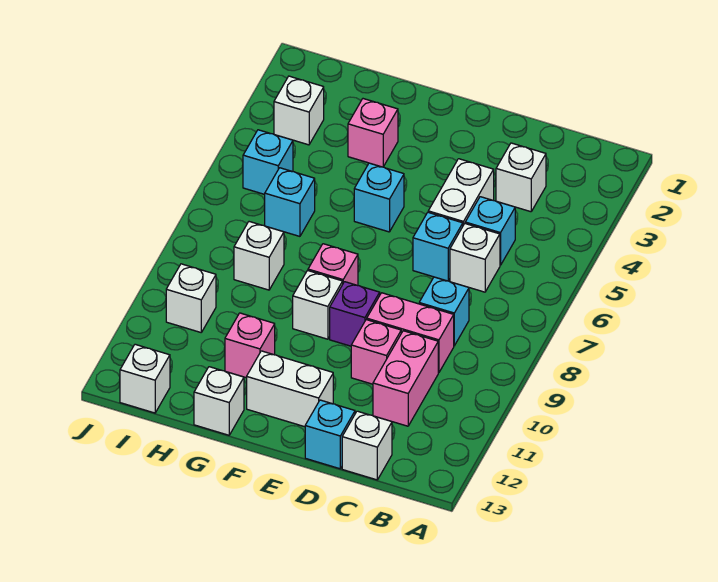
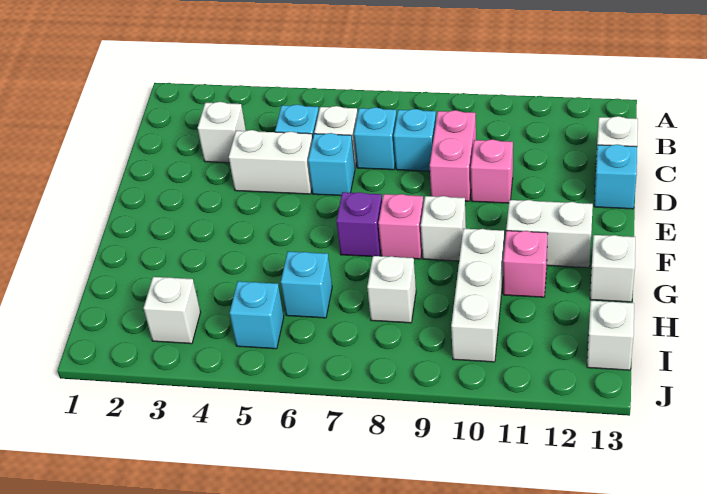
pink brick C10:C11 level 1 -> none
purple brick E9 level 1 -> purple brick F7 level 1
white brick E12:F12 level 1 -> white brick F11:F12 level 1
cyan brick F5 level 1 -> cyan brick C7 level 1
pink brick G3 level 1 -> none
white brick I10 level 1 -> white brick G10:I10 level 1

